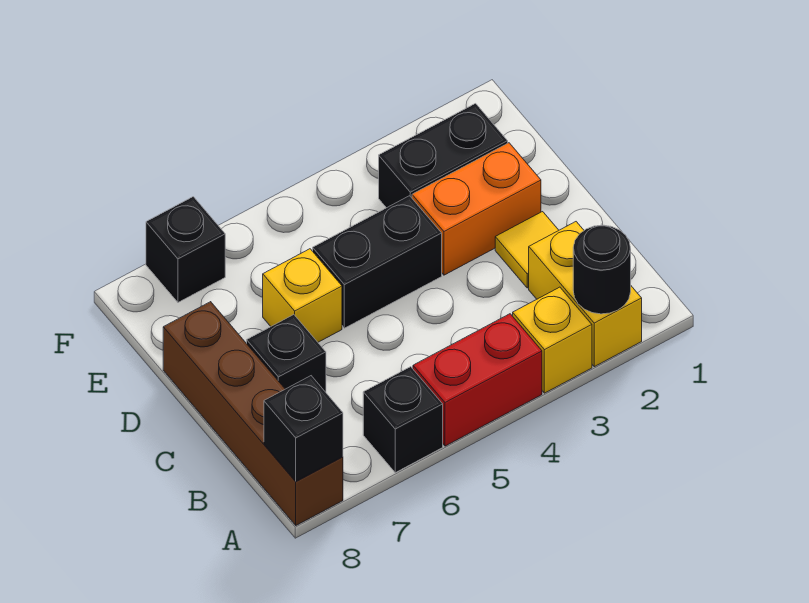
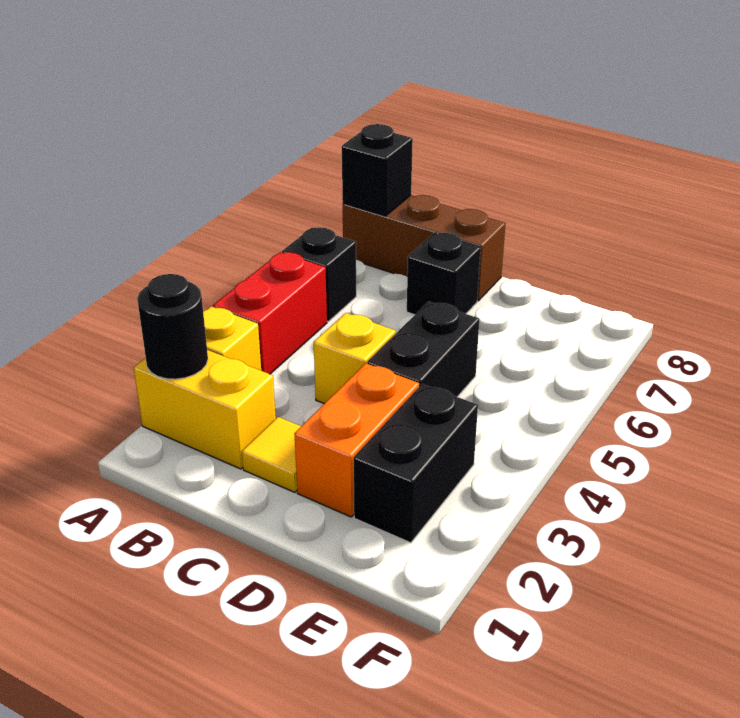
brown brick A8:D8 level 1 -> brown brick A8:C8 level 1
yellow brick D6 level 1 -> yellow brick C4 level 1
black brick F7 level 1 -> none

